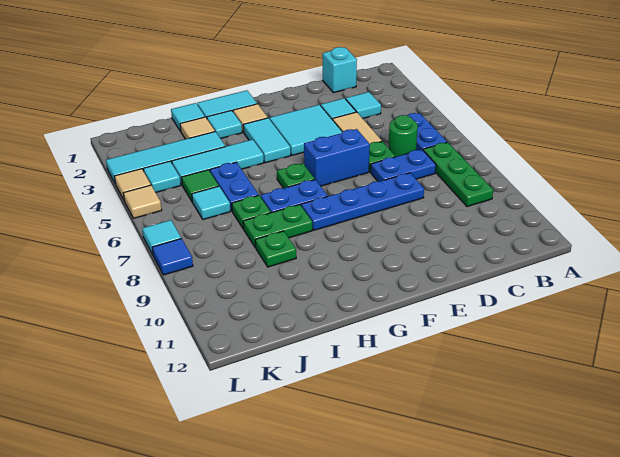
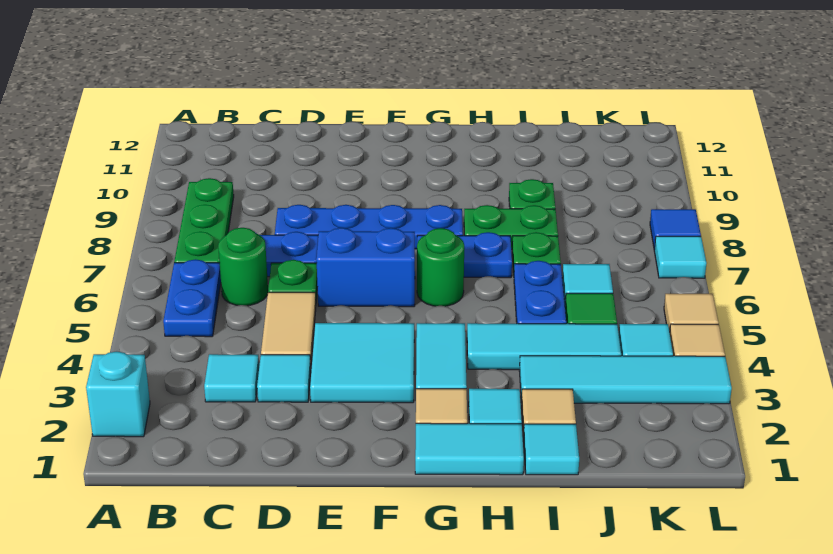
cyan brick C1 level 1 -> cyan brick A2 level 1
green plate G6 level 1 -> green round brick G6 level 1

